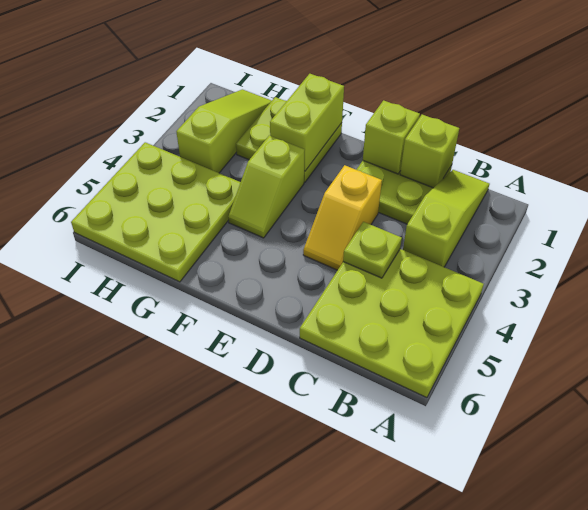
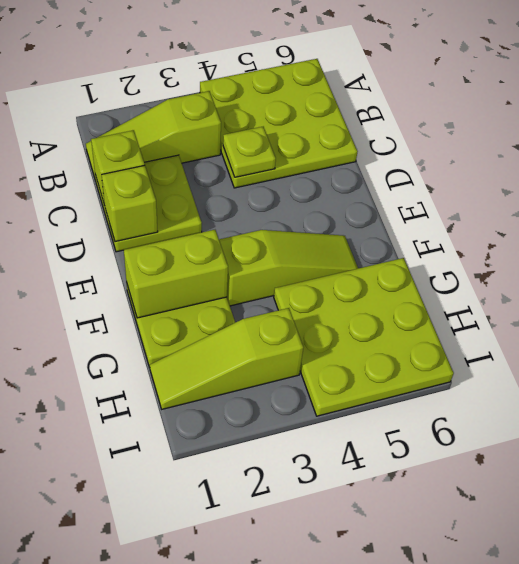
yellow slope D3:D4 level 1 top 3 -> none
lime slope F3:F4 level 1 top 3 -> lime slope F3:F5 level 1 top 3

